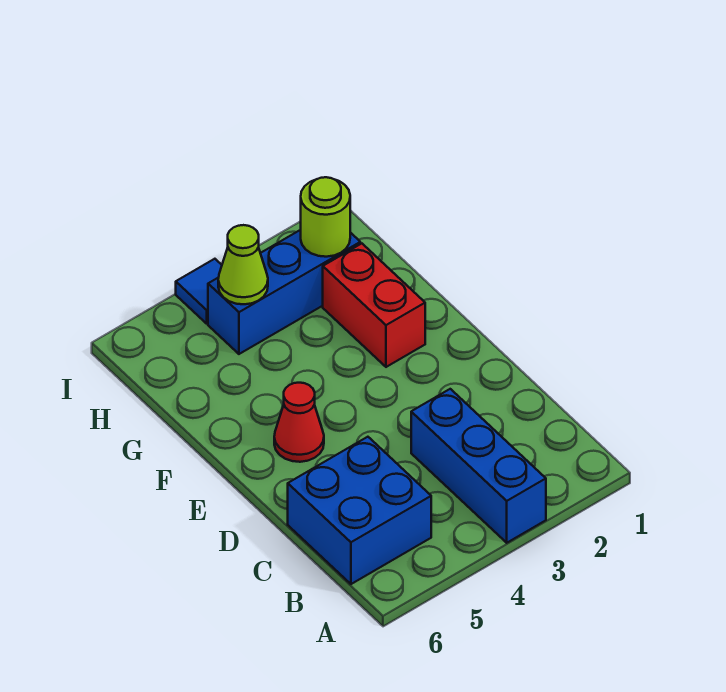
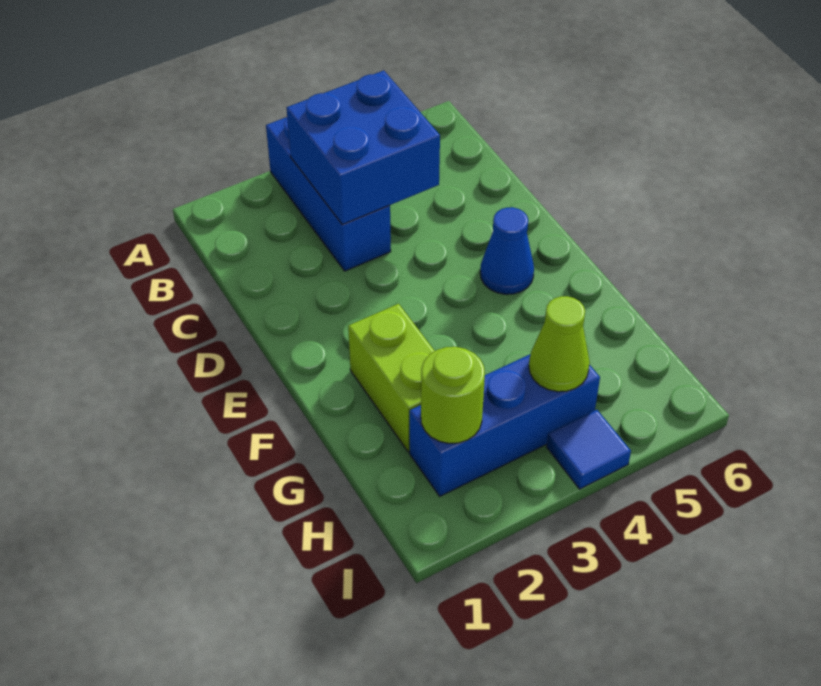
blue brick B5:C6 level 1 -> blue brick B3:C4 level 2
red cone E5 level 1 -> blue cone E5 level 1
red brick F2:G2 level 1 -> lime brick F2:G2 level 1

